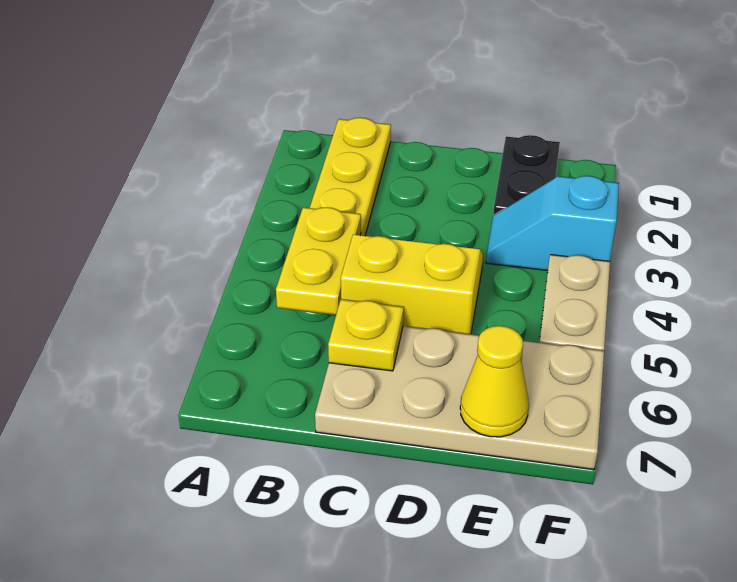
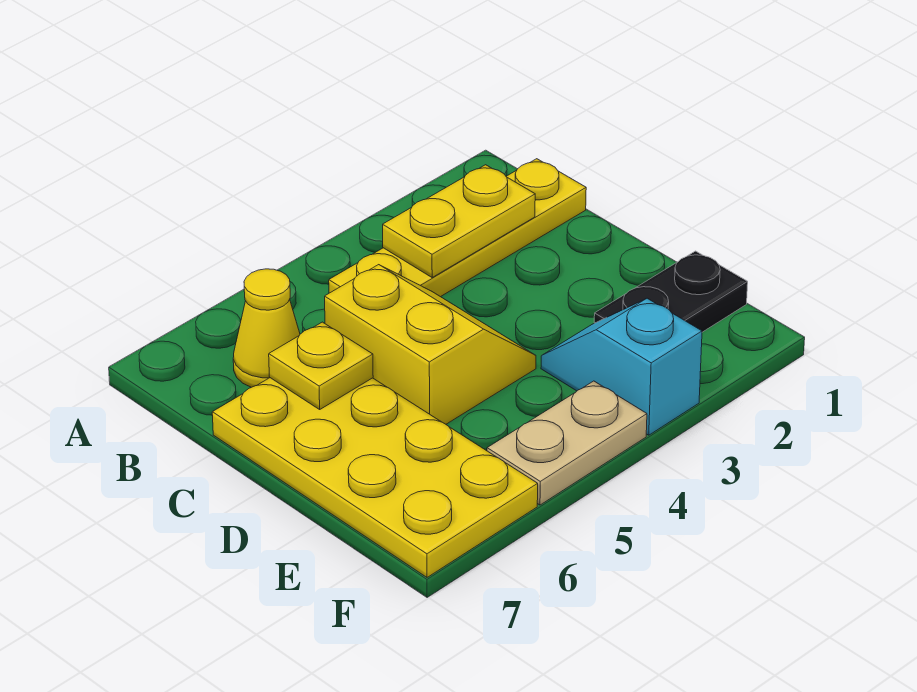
yellow plate B4:B5 level 2 -> yellow plate B2:B3 level 2
tan plate C6:F7 level 1 -> yellow plate C6:F7 level 1
yellow cone E7 level 2 -> yellow cone B6 level 1

